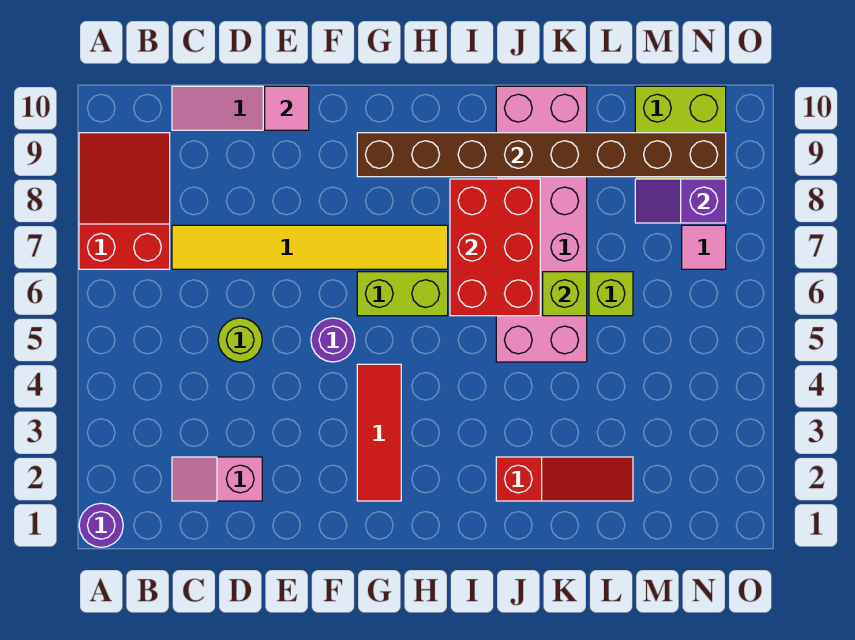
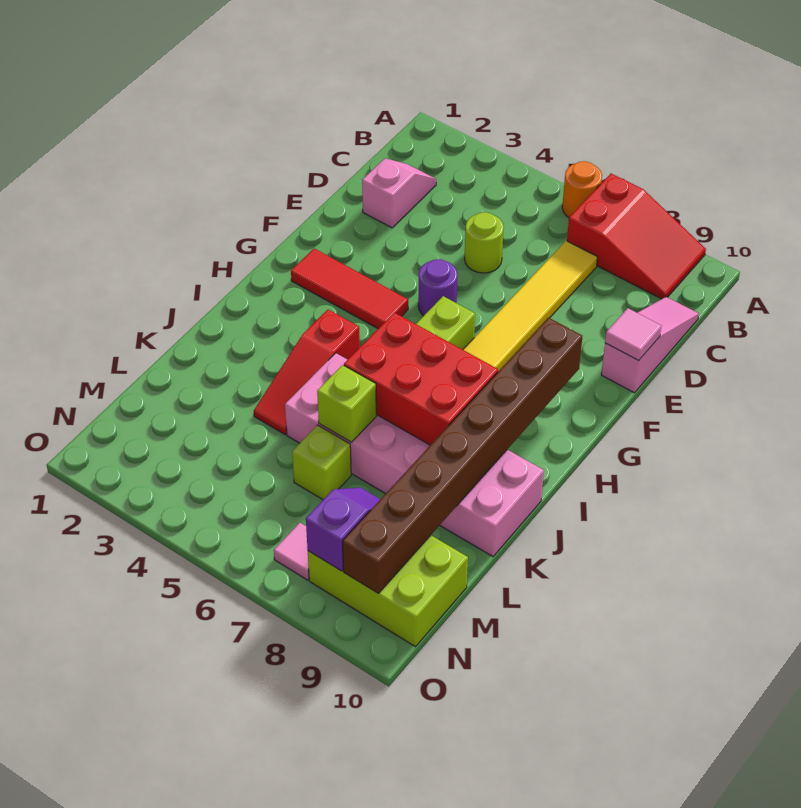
purple round brick A1 level 1 -> none
none -> orange round brick A6 level 1
red slope J2:L2 level 1 top J -> red slope I4:K4 level 1 top I

